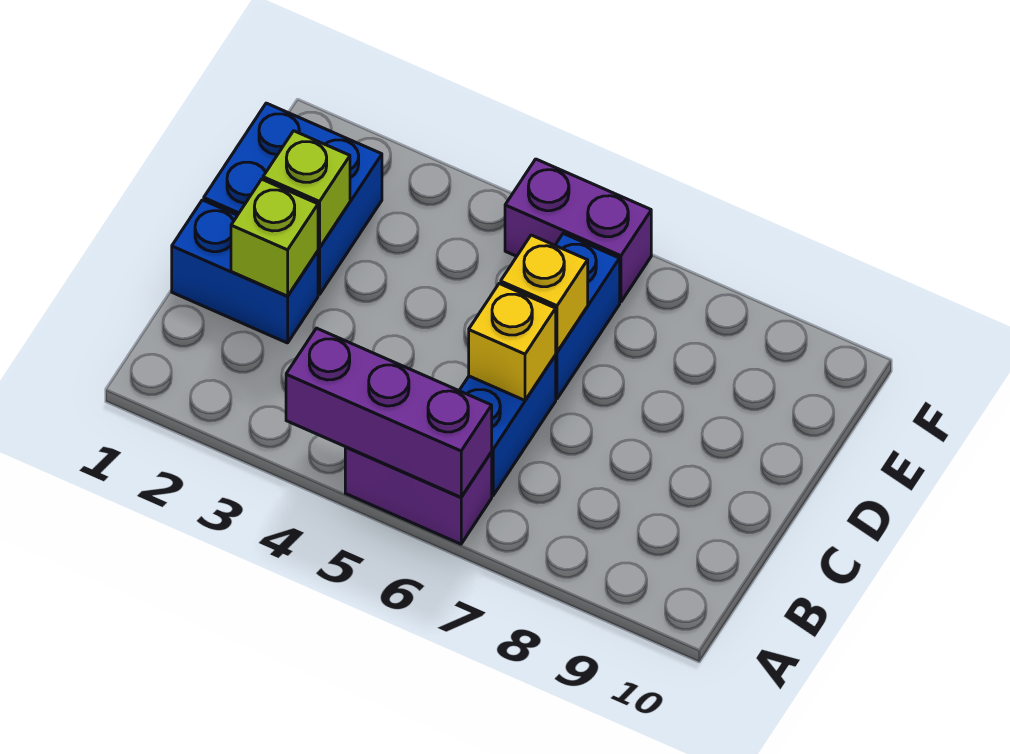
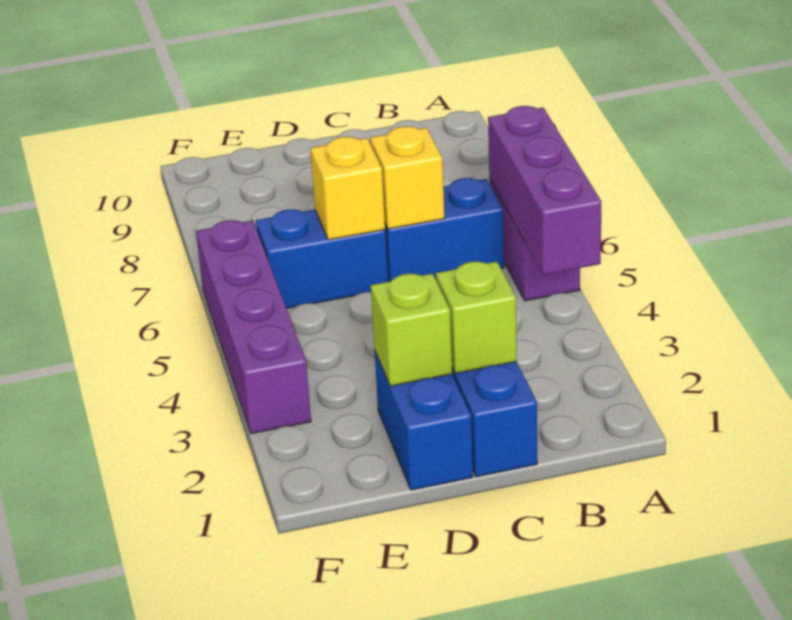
blue brick D1:E2 level 1 -> blue brick D1:D2 level 1
purple brick F5:F6 level 1 -> purple brick F3:F6 level 1

